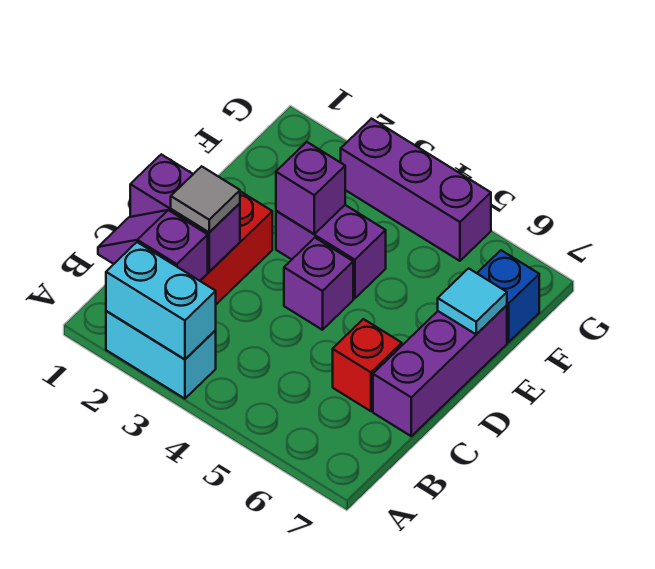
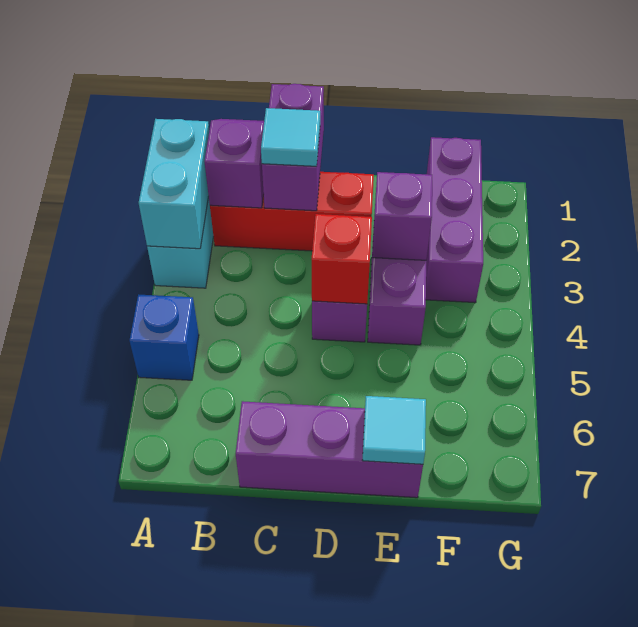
grey tile C2 level 3 -> cyan tile C2 level 3
red brick C6 level 1 -> red brick D4 level 2
blue brick F7 level 1 -> blue brick A5 level 1
purple brick G3:G5 level 1 -> purple brick F1:F3 level 1

